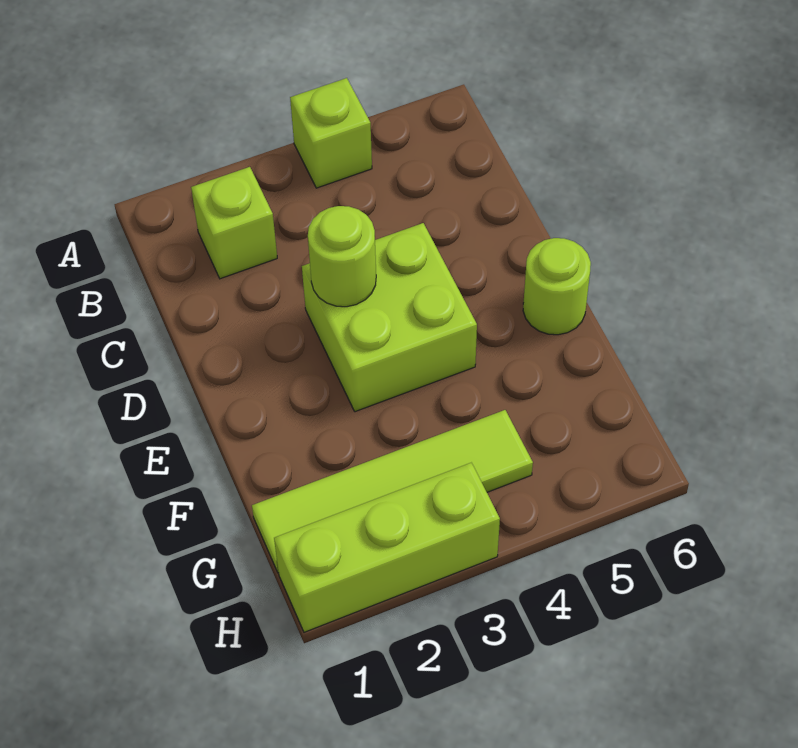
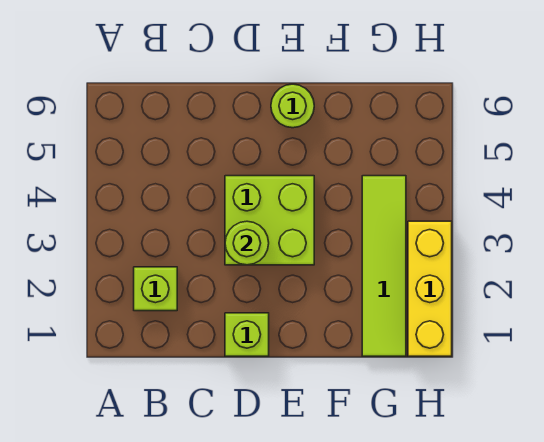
lime brick A4 level 1 -> lime brick D1 level 1
lime brick H1:H3 level 1 -> yellow brick H1:H3 level 1

